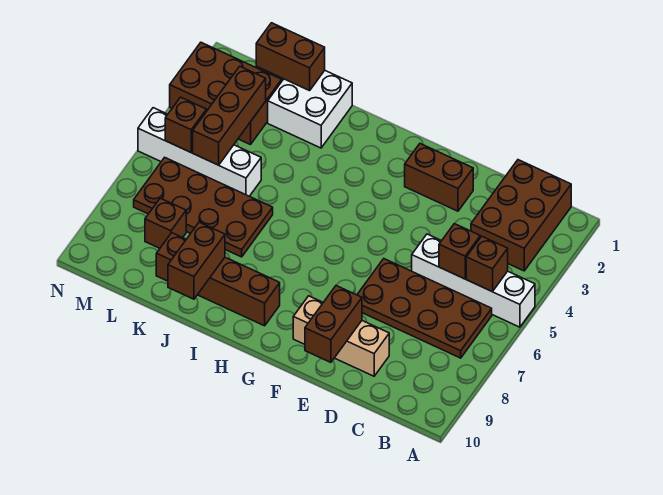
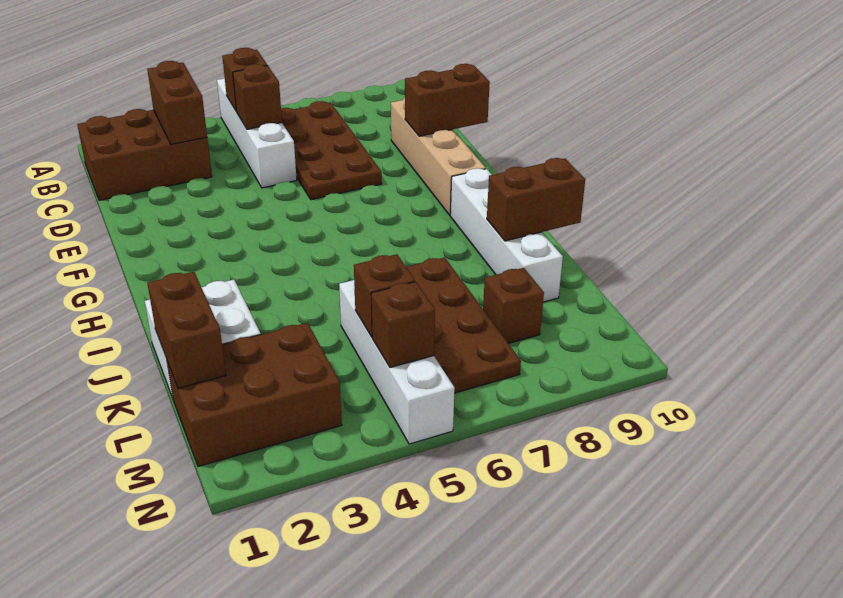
tan brick D9:F9 level 1 -> tan brick D9:G9 level 1
brown brick E2:F2 level 1 -> brown brick B3:C3 level 2
brown brick H9:K9 level 1 -> white brick H9:K9 level 1
brown brick L2:N3 level 1 -> brown brick L1:M3 level 1
brown brick L3:L5 level 2 -> brown brick L5 level 2

